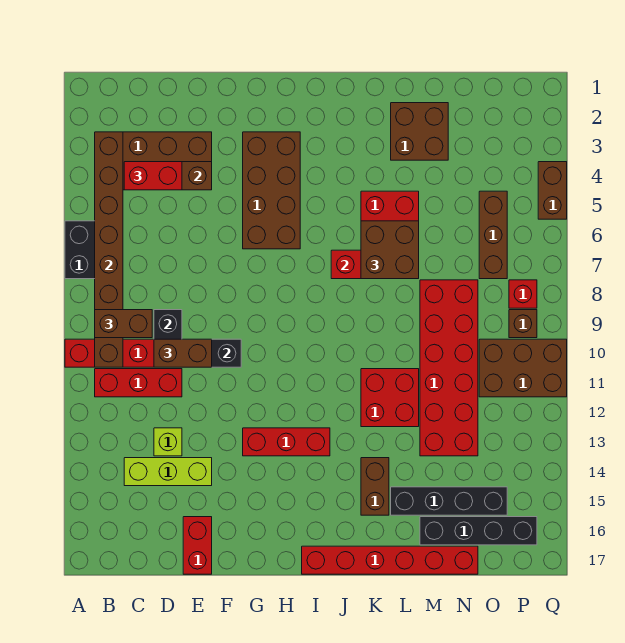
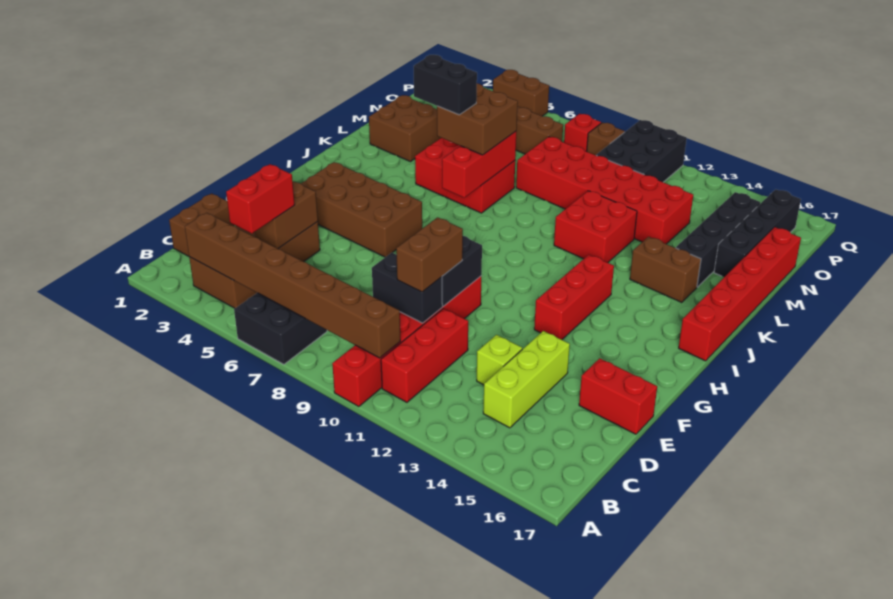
brown brick B9:C9 level 3 -> brown brick C1:D1 level 1
none -> black brick K5:K6 level 4
brown brick O10:Q11 level 1 -> black brick O10:Q11 level 1

